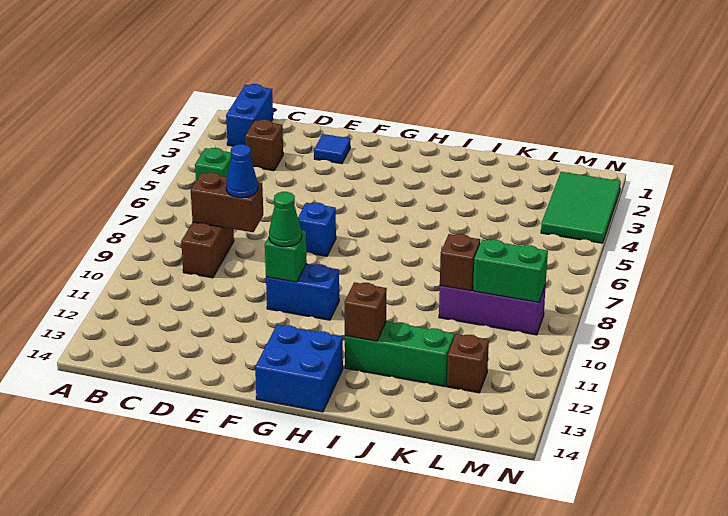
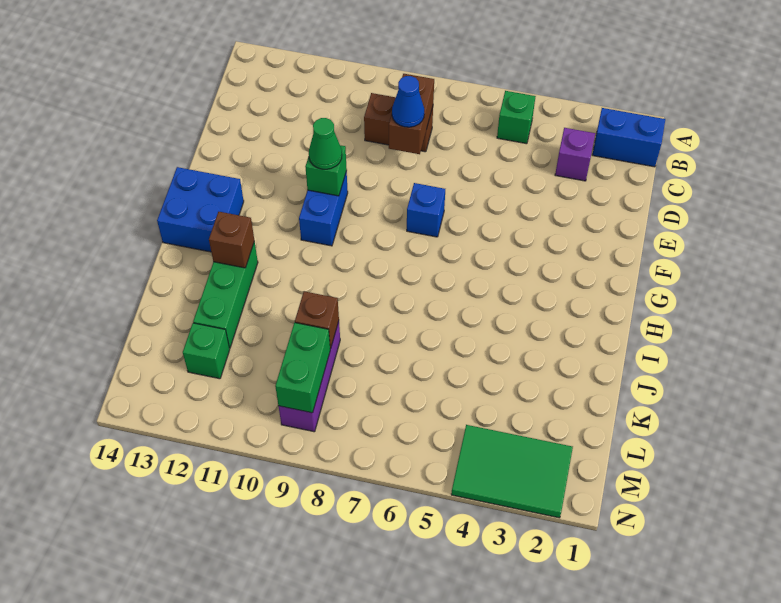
brown brick C3 level 1 -> purple brick C3 level 1
blue tile E2 level 1 -> none
brown brick L12 level 1 -> green brick L12 level 1

